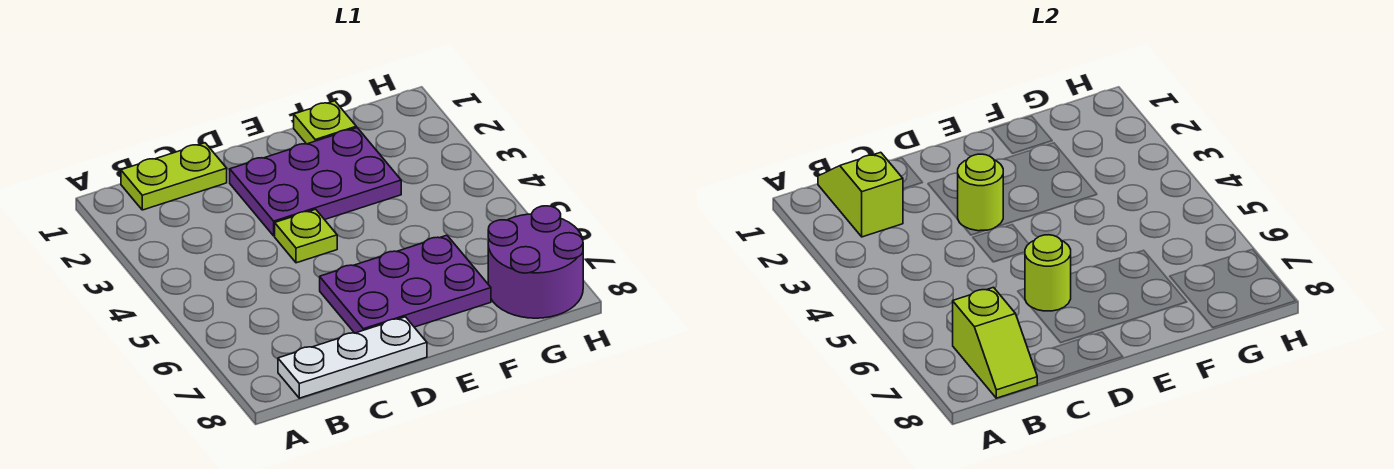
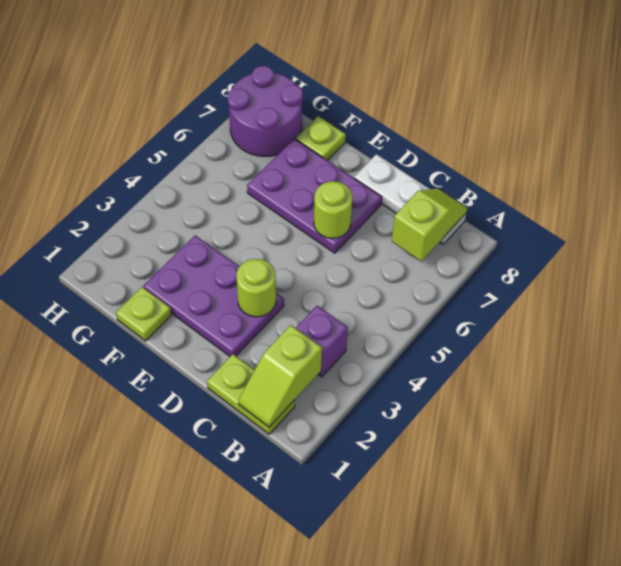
none -> purple brick B3 level 1
lime plate D4 level 1 -> lime plate F8 level 1

